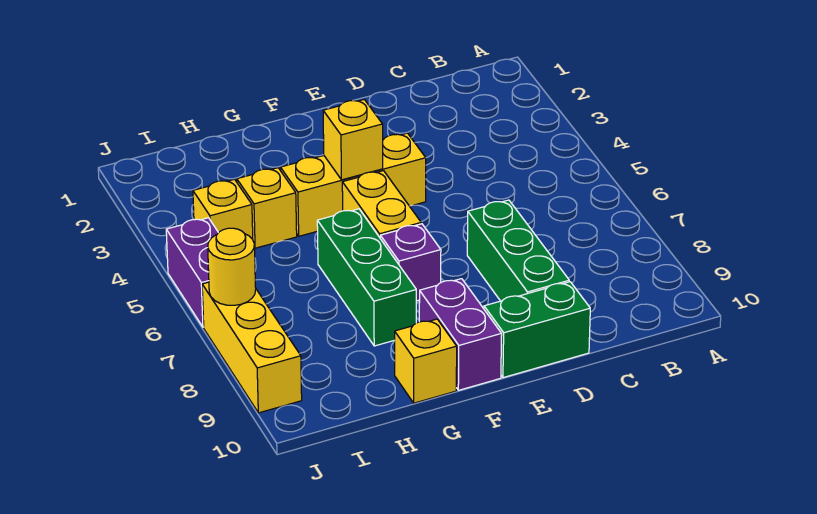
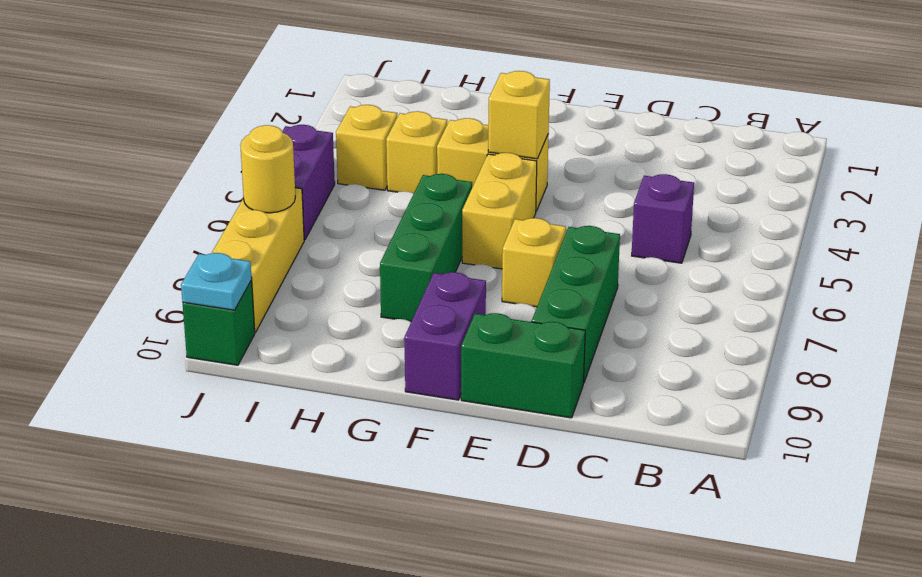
yellow brick E4:G4 level 1 -> yellow brick F4:G4 level 1
purple brick F7 level 1 -> purple brick C5 level 1
yellow brick G10 level 1 -> yellow brick E7 level 1
none -> green brick J10 level 1
none -> cyan plate J10 level 2

